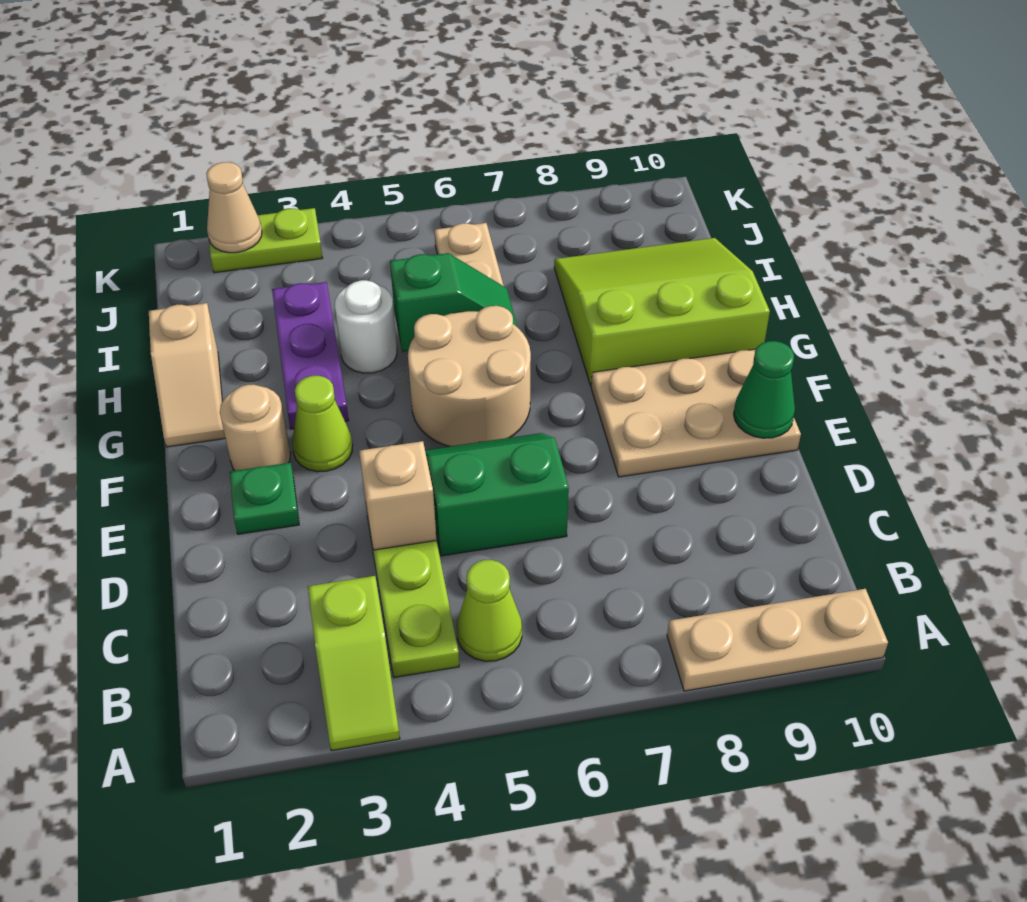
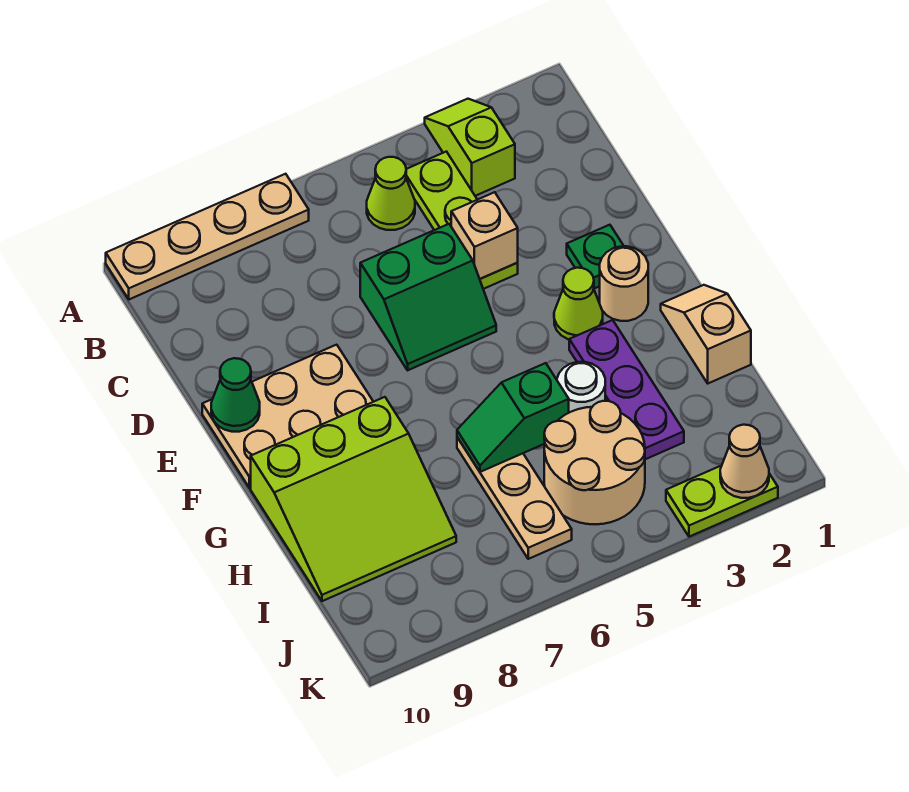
tan plate A8:A10 level 1 -> tan plate A7:A10 level 1
tan round brick F5:G6 level 1 -> tan round brick I4:J5 level 1

